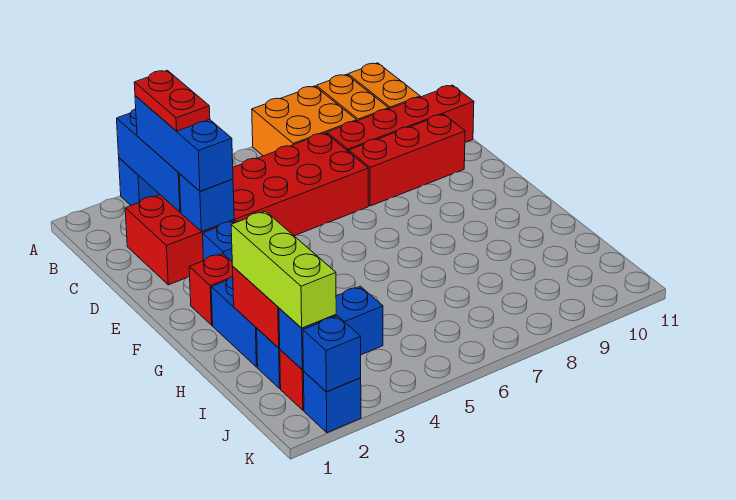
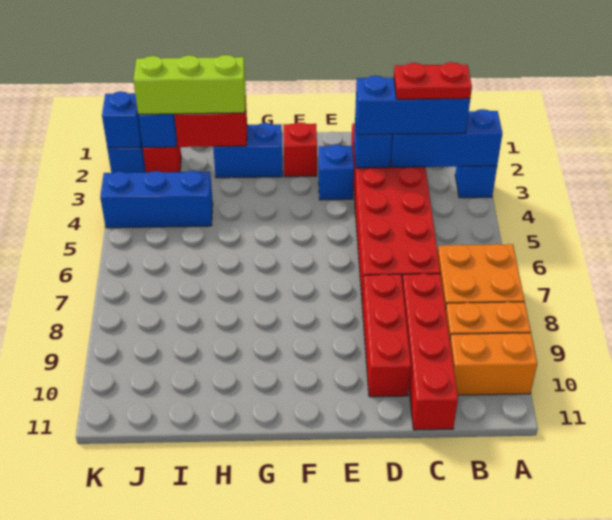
blue brick I2:I4 level 1 -> blue brick I4:K4 level 1

